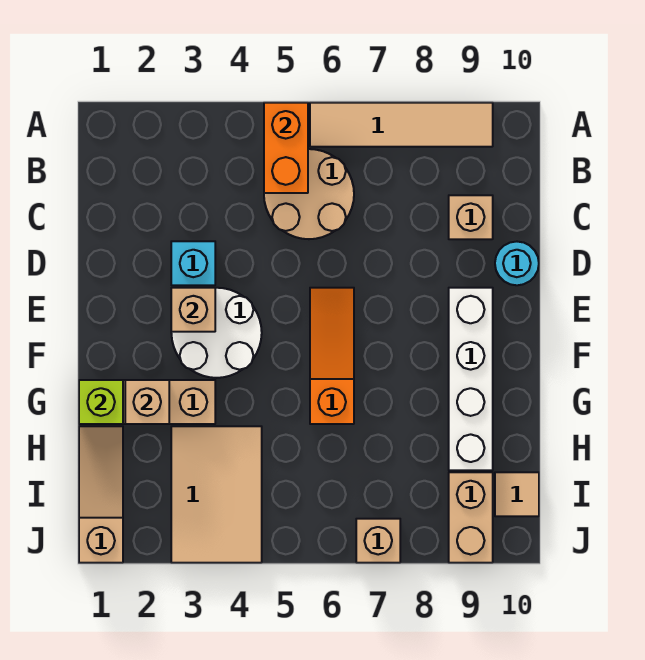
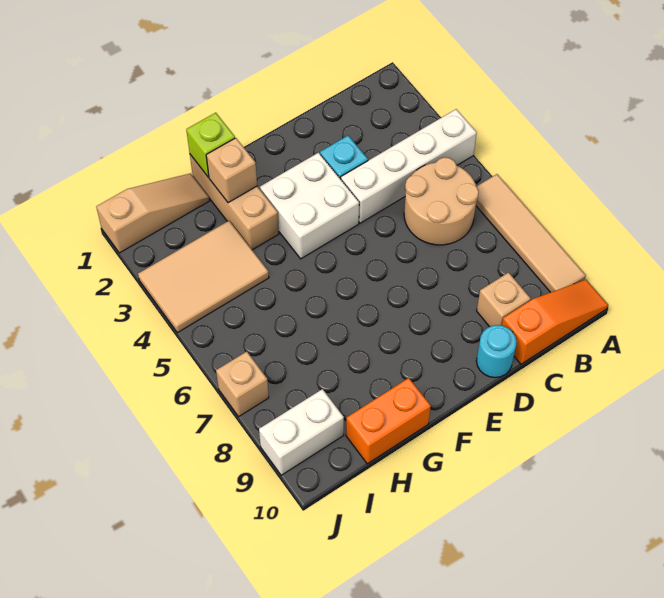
orange brick A5:B5 level 2 -> orange brick G10:H10 level 1
white round brick E3:F4 level 1 -> white brick E3:F4 level 1
tan brick E3 level 2 -> none
orange slope E6:G6 level 1 top G -> orange slope A10:C10 level 1 top C
white brick E9:H9 level 1 -> white brick A4:D4 level 1
tan brick I9:J9 level 1 -> white brick I9:J9 level 1
tan tile I10 level 1 -> none

